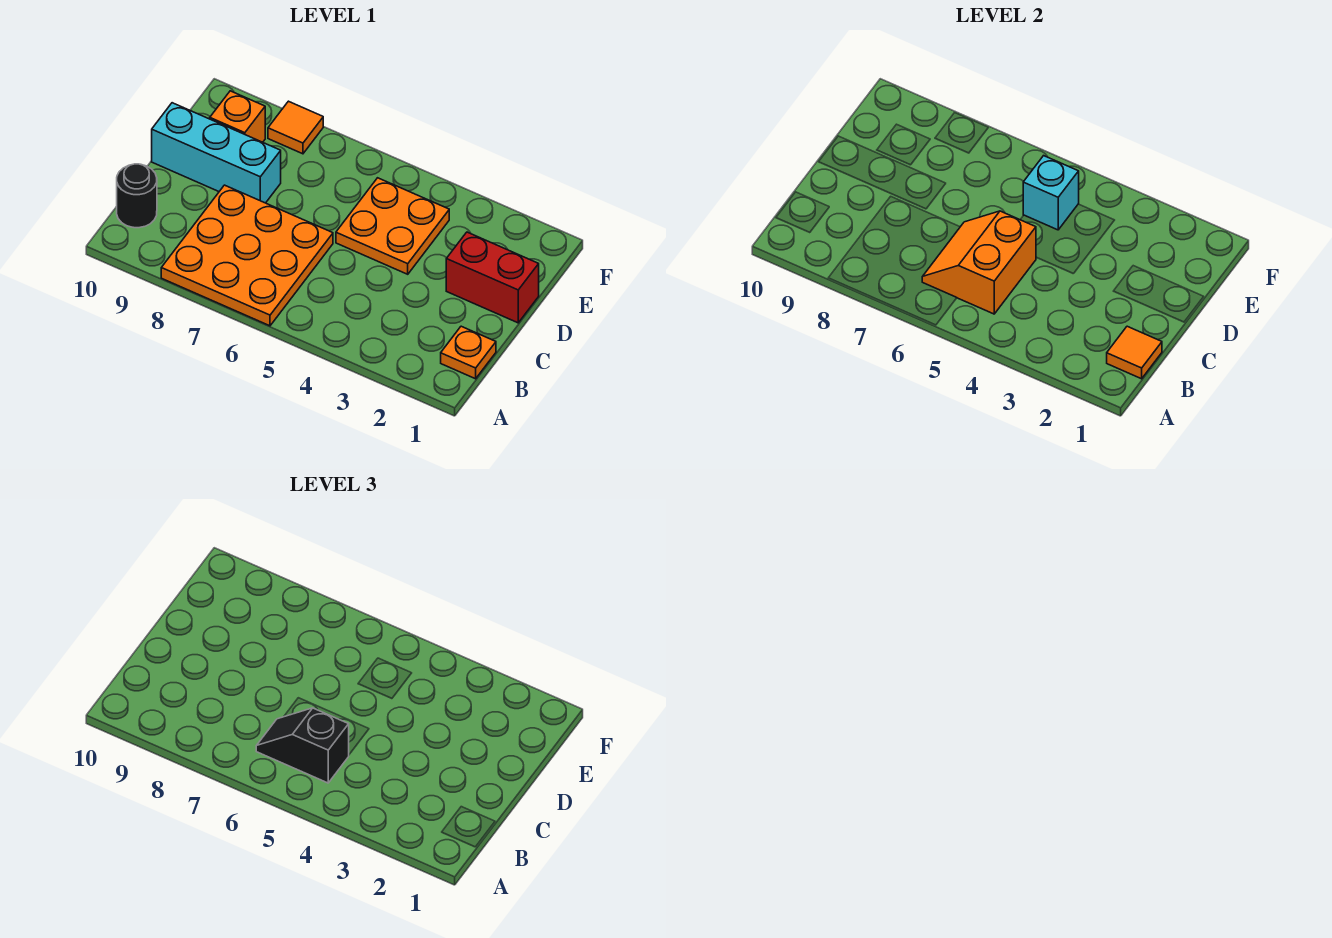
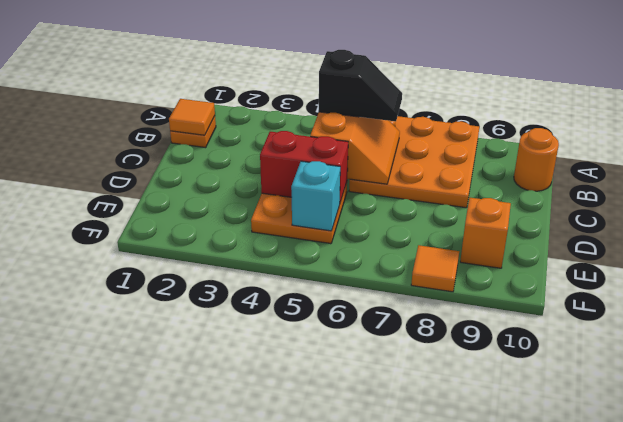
black round brick B10 level 1 -> orange round brick B10 level 1
red brick D1:D2 level 1 -> red brick D4:D5 level 2
cyan brick D8:D10 level 1 -> none

